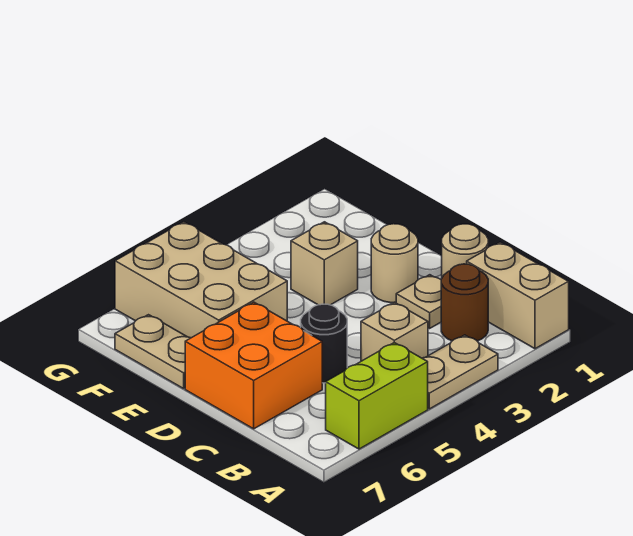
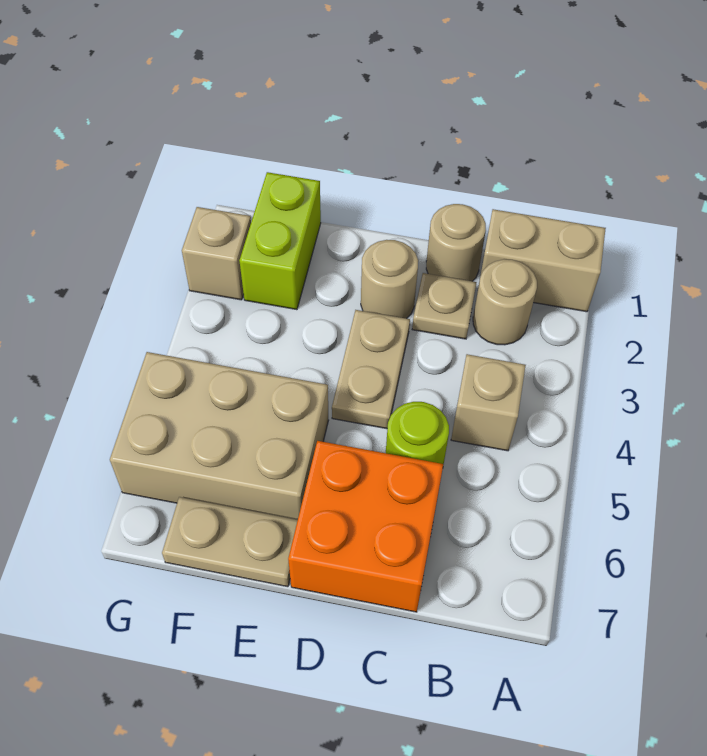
tan plate A3:A4 level 1 -> tan plate D3:D4 level 1
lime brick A5:A6 level 1 -> lime brick F1:F2 level 1
brown round brick B2 level 1 -> tan round brick B2 level 1
black round brick C5 level 1 -> lime round brick C5 level 1
tan brick E3 level 1 -> tan brick G2 level 1

